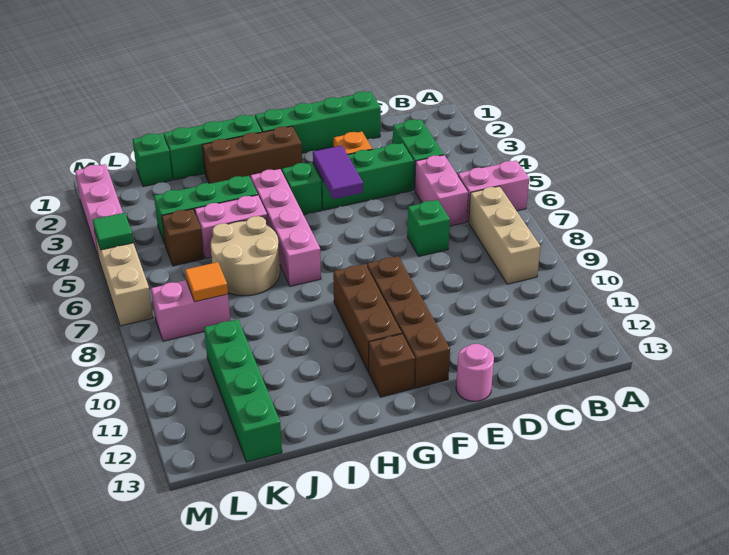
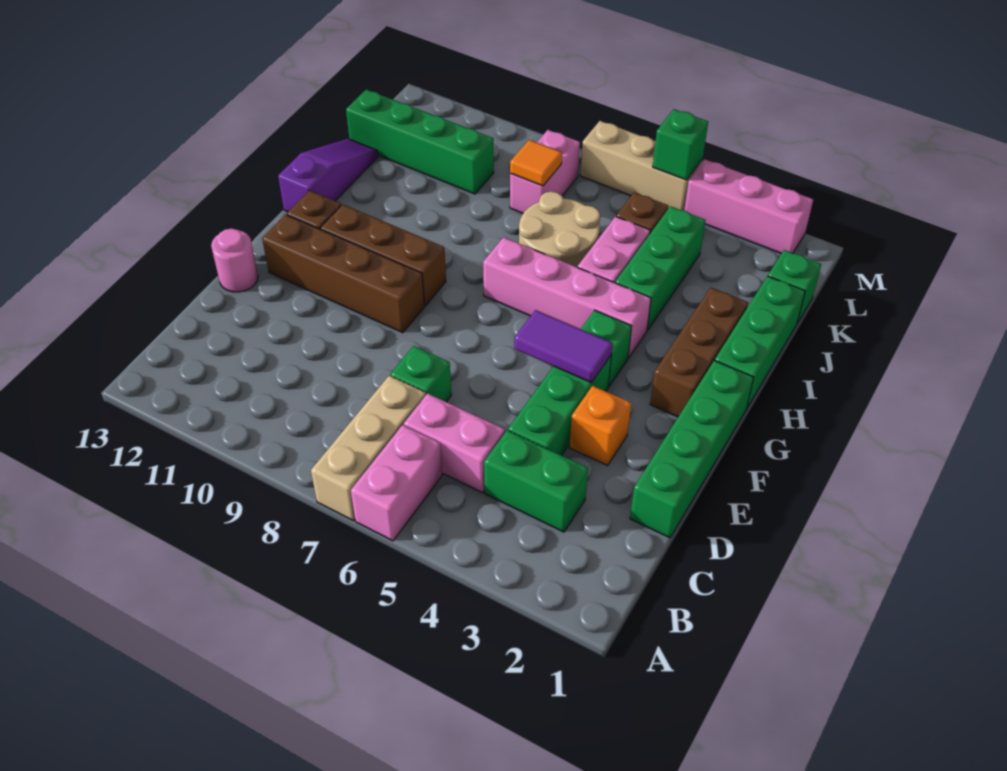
tan brick B7:B9 level 1 -> tan brick A7:C7 level 1
none -> purple slope H13:J13 level 1 top H
green tile M5 level 2 -> green brick M5 level 2

